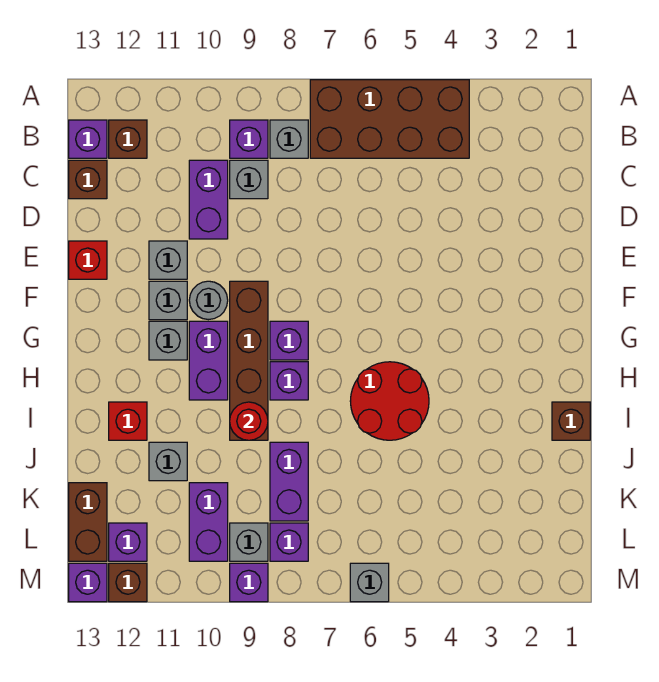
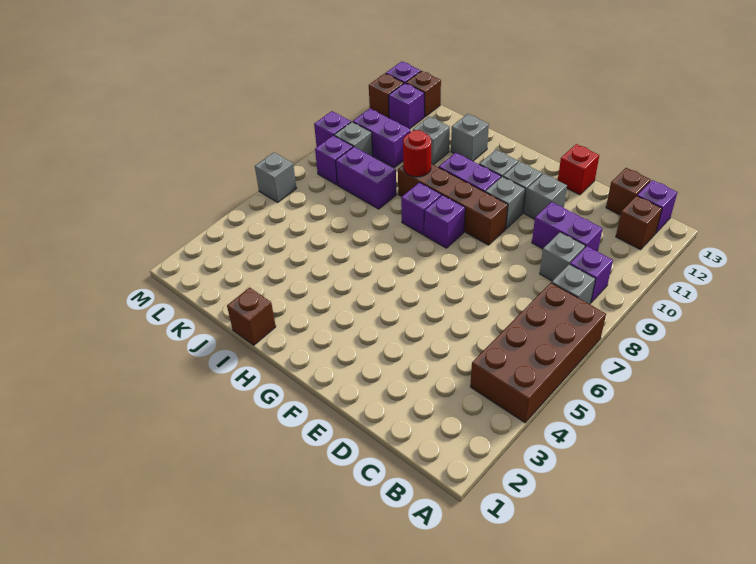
grey round brick F10 level 1 -> grey brick F10 level 1
red round brick H5:I6 level 1 -> none
red brick I12 level 1 -> grey brick I12 level 1
brown brick K13:L13 level 1 -> brown brick L13 level 1

